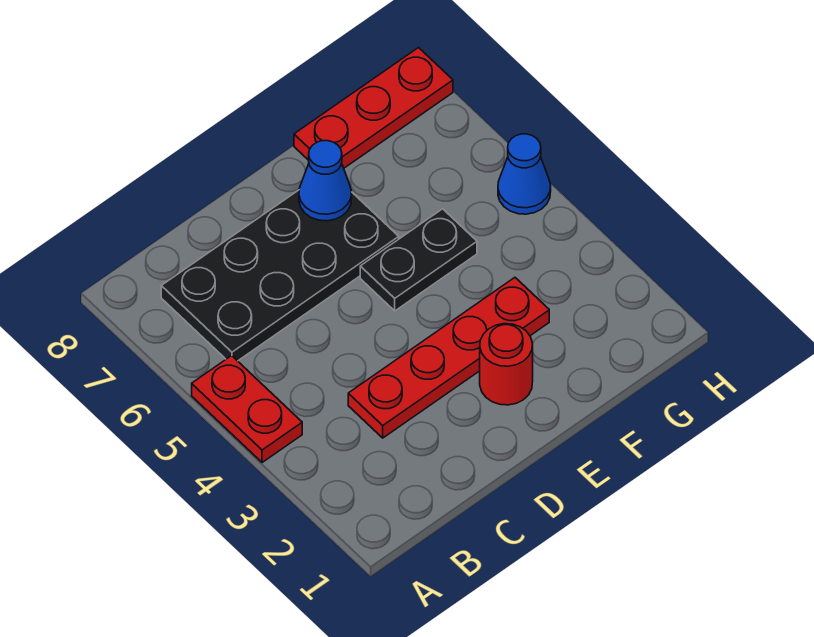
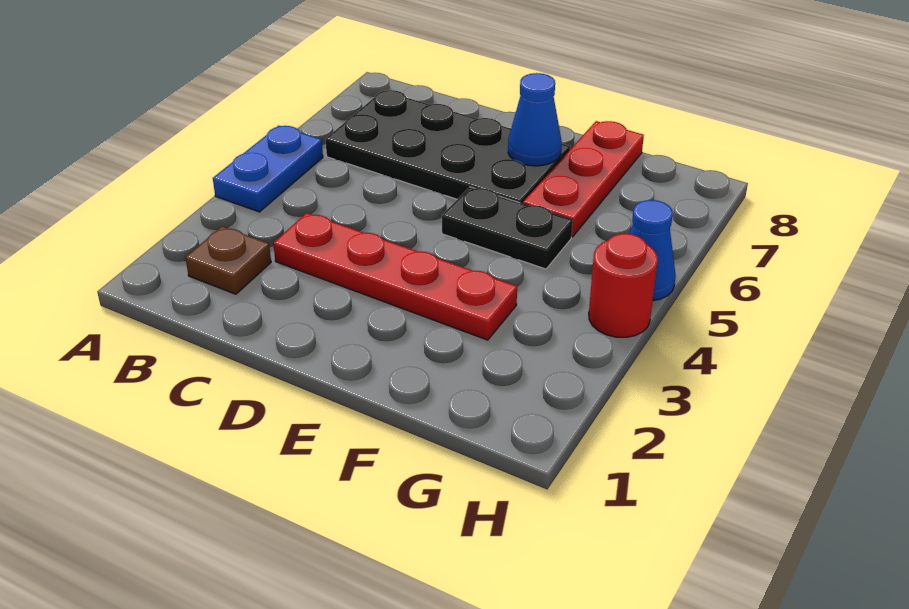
red plate A4:A5 level 1 -> blue plate A4:A5 level 1
none -> brown plate B2 level 1
red round brick E2 level 1 -> red round brick H4 level 1
red plate F8:H8 level 1 -> red plate F6:F8 level 1

